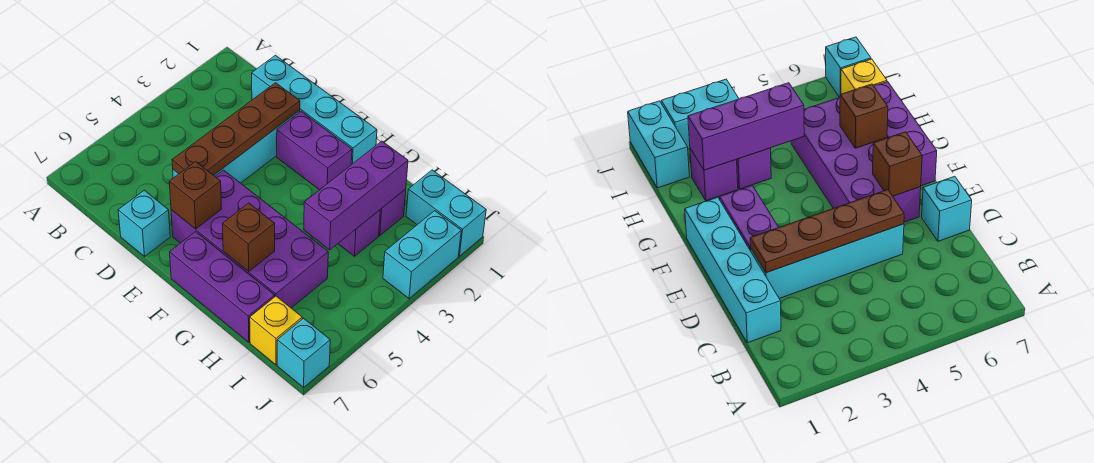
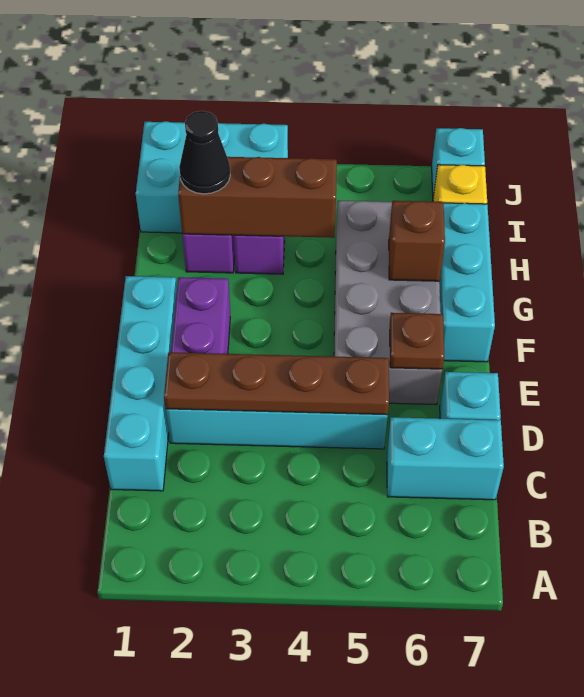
none -> cyan brick C6:C7 level 1
purple brick E5:H6 level 1 -> grey brick E5:H6 level 1
brown brick E6 level 2 -> brown plate E6 level 2
purple brick F7:H7 level 1 -> cyan brick F7:H7 level 1
purple brick H2:H4 level 2 -> brown brick H2:H4 level 2
none -> black cone H2 level 3

